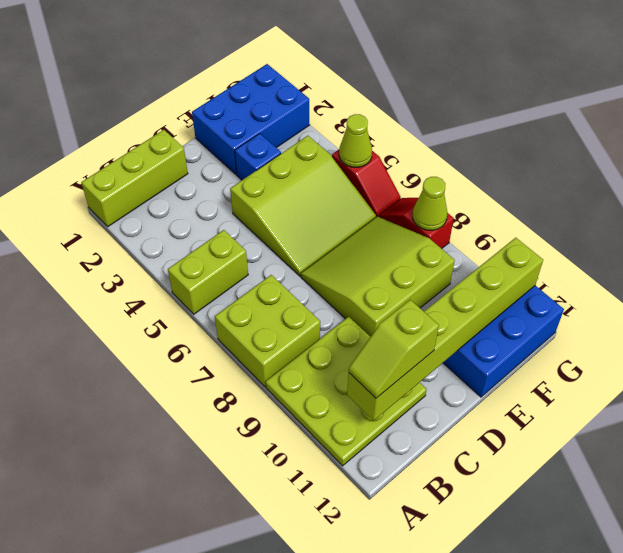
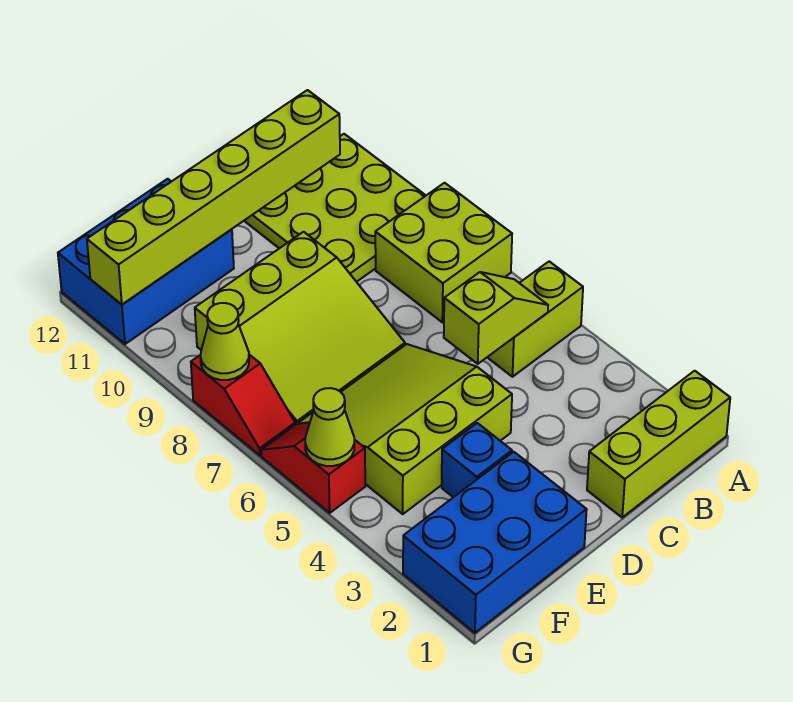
lime slope B11:C11 level 3 top C -> lime slope B5:C5 level 2 top C

